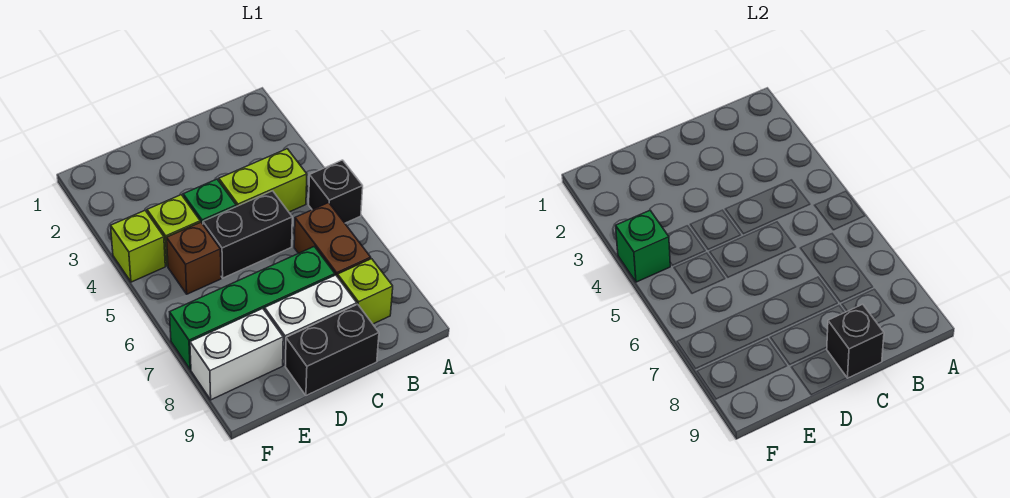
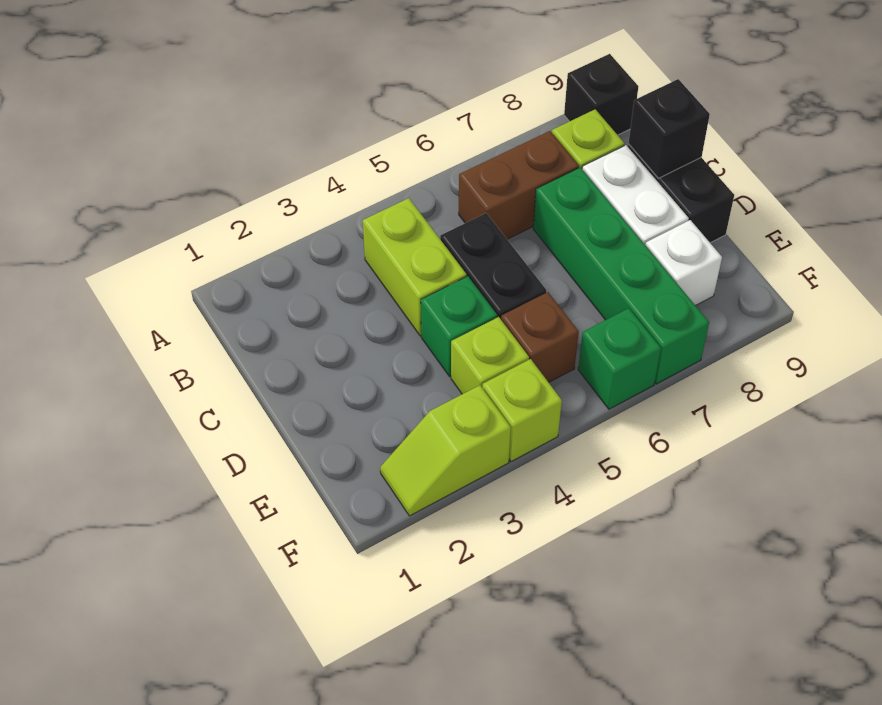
black brick A5 level 1 -> black brick A9 level 1
white brick E8:F8 level 1 -> white brick E8 level 1
none -> lime slope F2:F3 level 1 top 3
green brick F4 level 2 -> green brick F6 level 1

